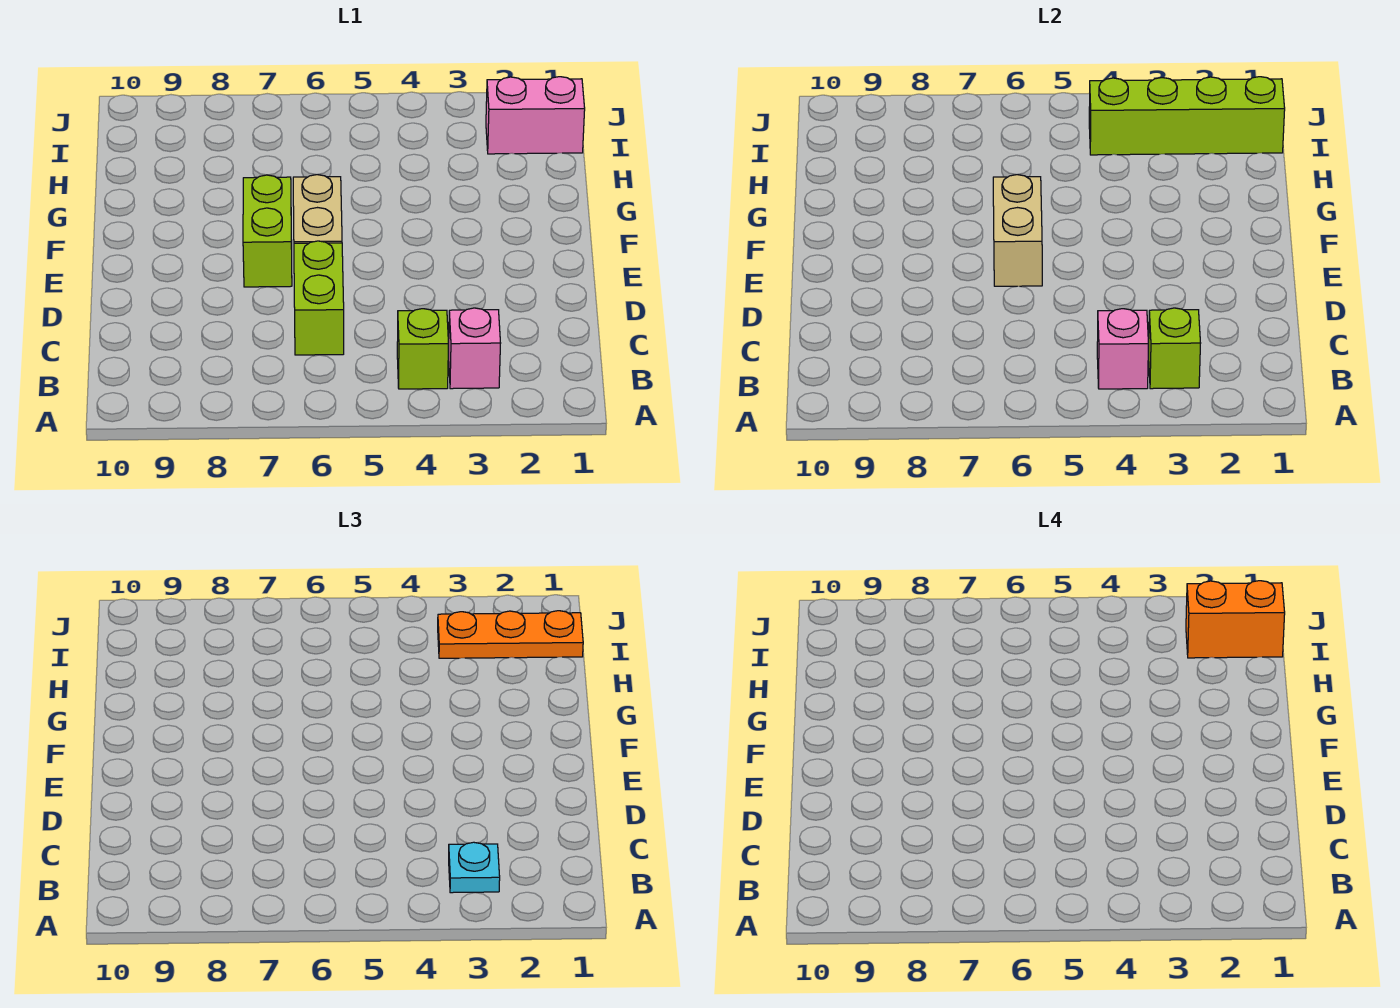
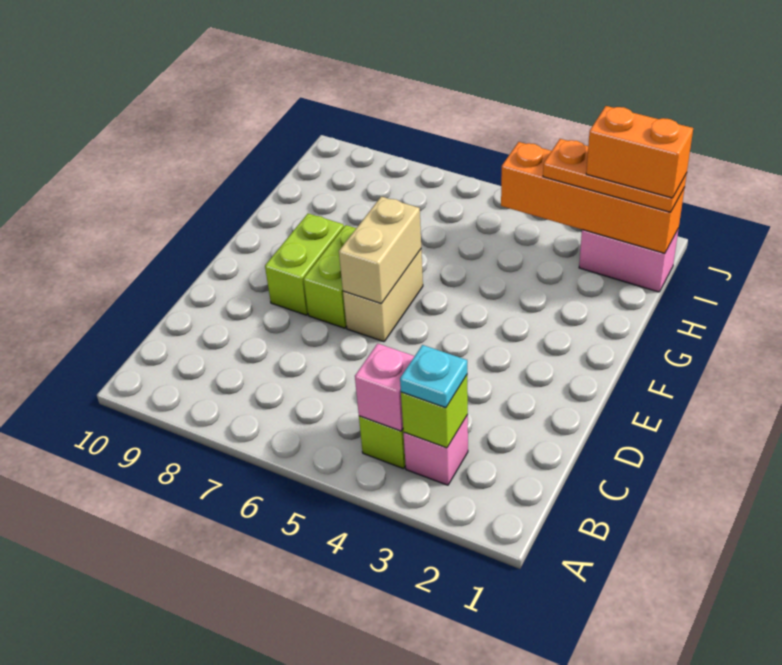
lime brick C6:D6 level 1 -> lime brick E8:F8 level 1
lime brick I1:I4 level 2 -> orange brick I1:I4 level 2

